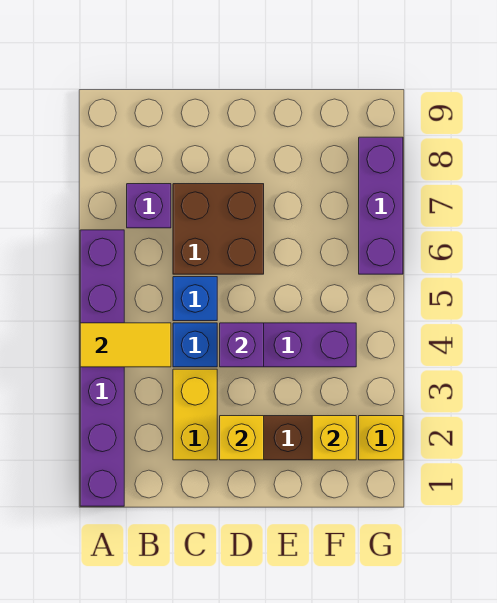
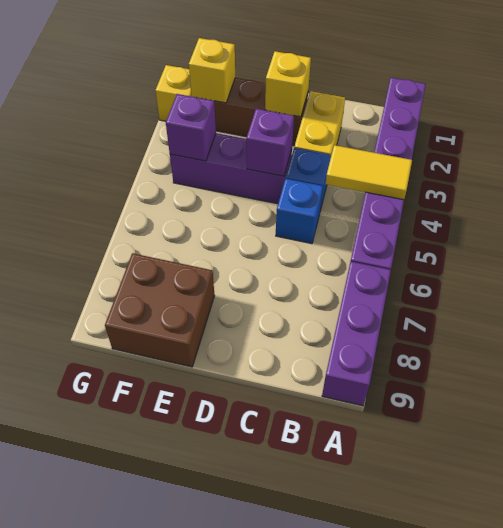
purple brick B7 level 1 -> purple brick F4 level 2
brown brick C6:D7 level 1 -> brown brick E8:F9 level 1
purple brick G6:G8 level 1 -> purple brick A7:A9 level 1

